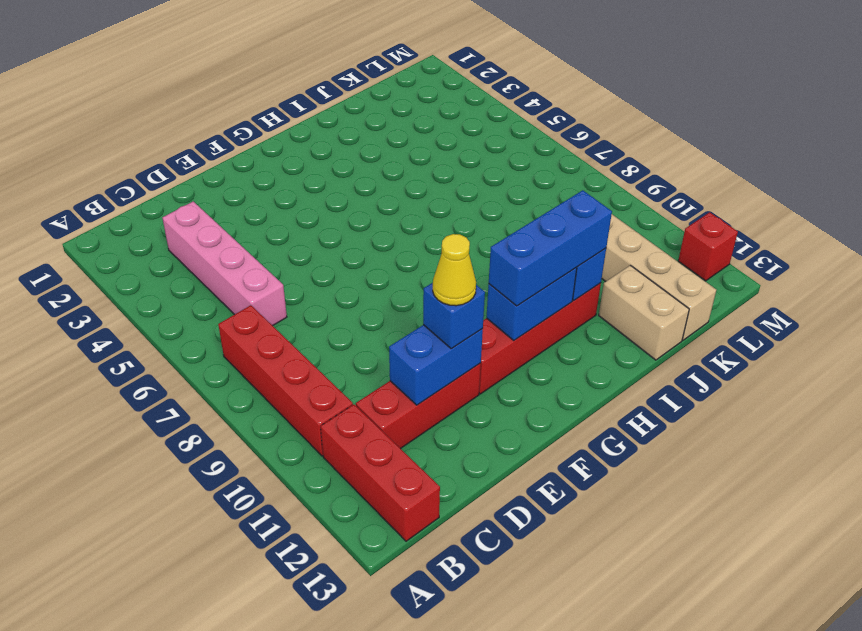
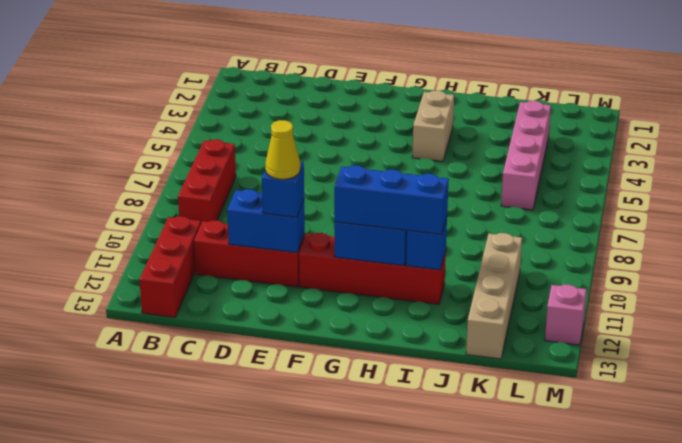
red brick B7:B10 level 1 -> red brick B7:B9 level 1
pink brick C3:C6 level 1 -> pink brick K3:K6 level 1
tan brick J12:J13 level 1 -> tan brick H3:H4 level 1
red brick M12 level 1 -> pink brick M12 level 1

